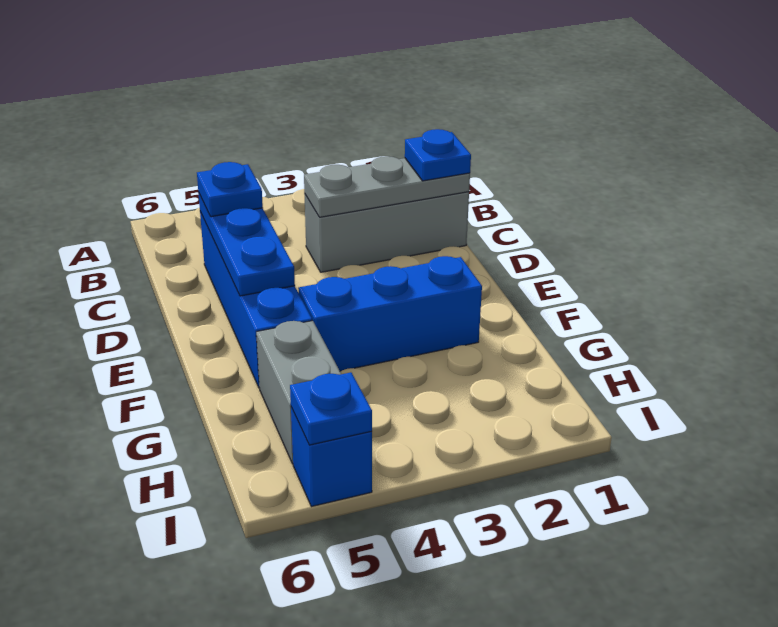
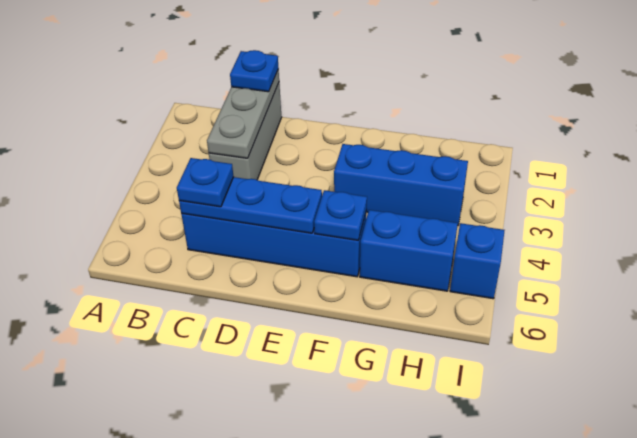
blue brick F2:F4 level 1 -> blue brick F3:H3 level 1
grey brick G5:H5 level 1 -> blue brick G5:H5 level 1
blue plate I5 level 2 -> blue plate F5 level 2

